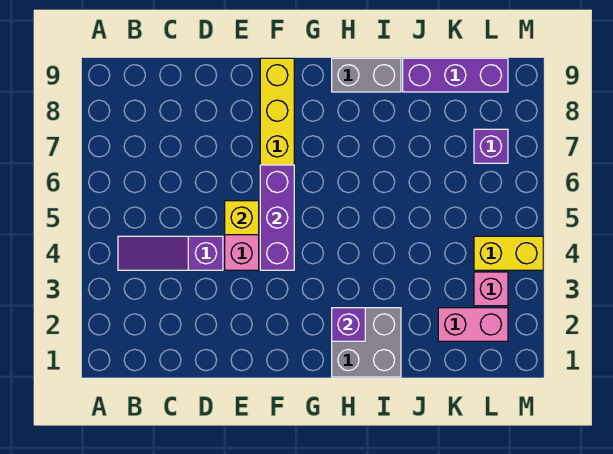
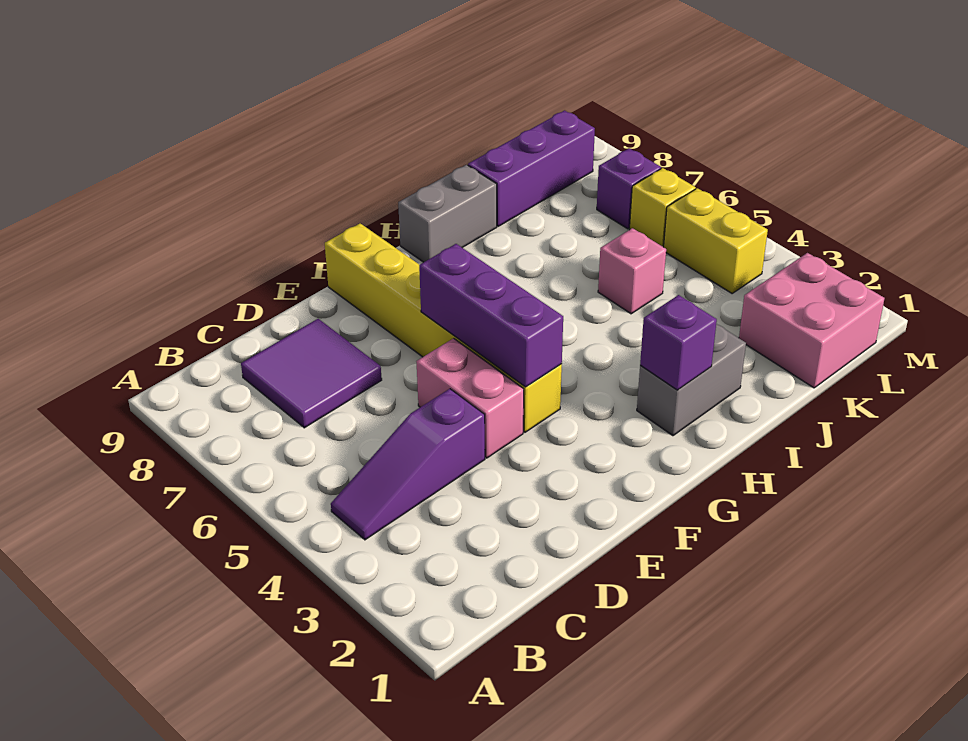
none -> purple tile C7:D8 level 1
yellow brick E5 level 2 -> yellow brick L6 level 1
grey brick H1:I2 level 1 -> grey brick H2:I2 level 1
pink brick K2:L2 level 1 -> pink brick K1:L2 level 1
pink brick L3 level 1 -> pink brick J5 level 1
yellow brick L4:M4 level 1 -> yellow brick L4:L5 level 1

